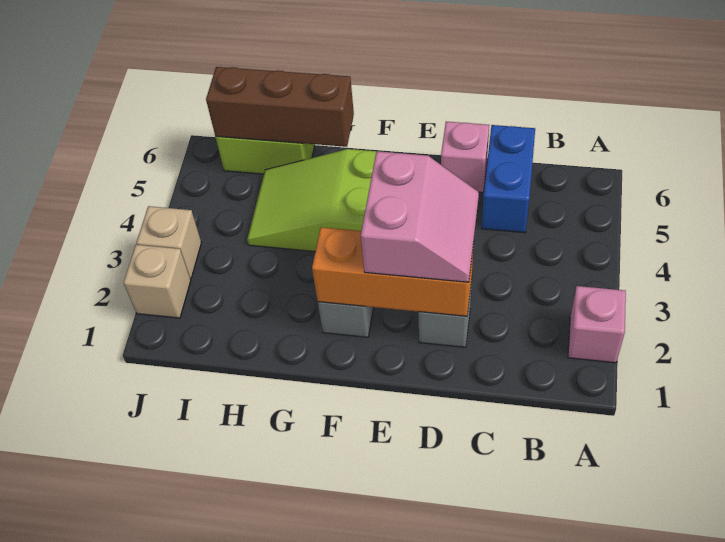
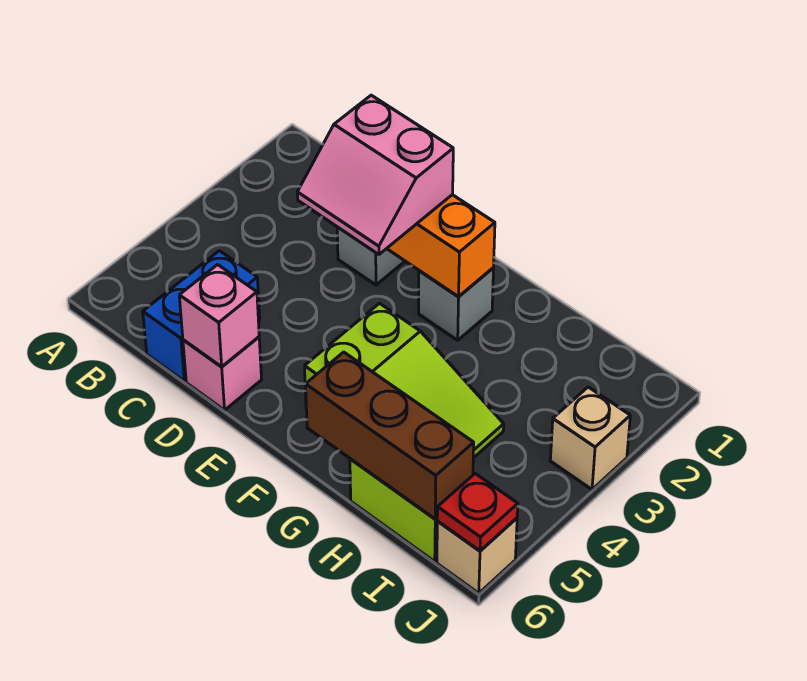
pink brick A2 level 1 -> pink brick D6 level 2
pink slope D2:E3 level 3 top E -> pink slope D2:E3 level 3 top 2
tan brick J2 level 1 -> tan brick J6 level 1
none -> red plate J6 level 2

